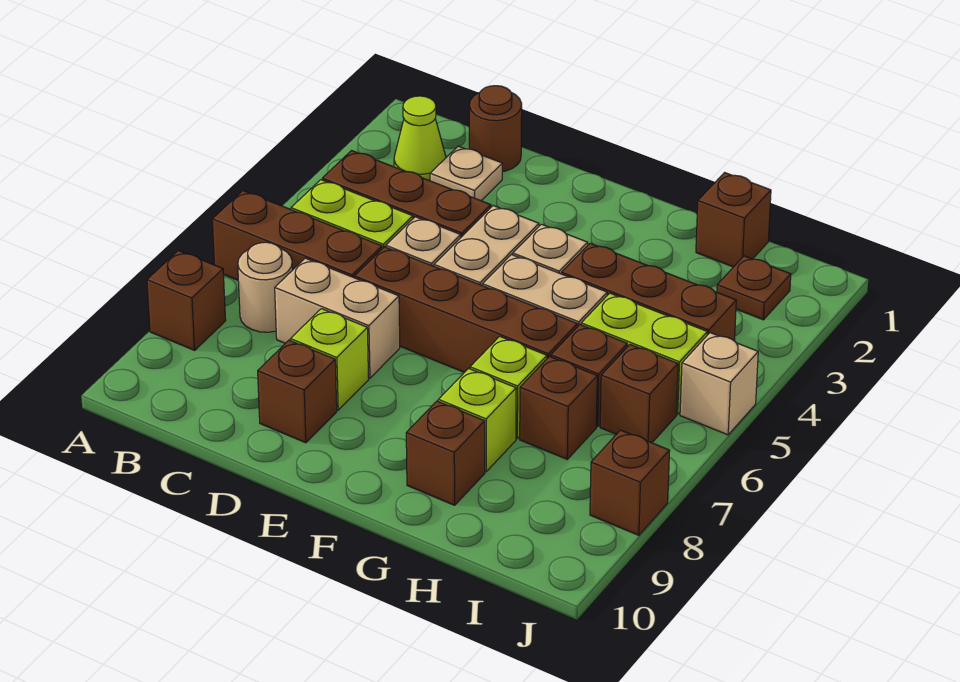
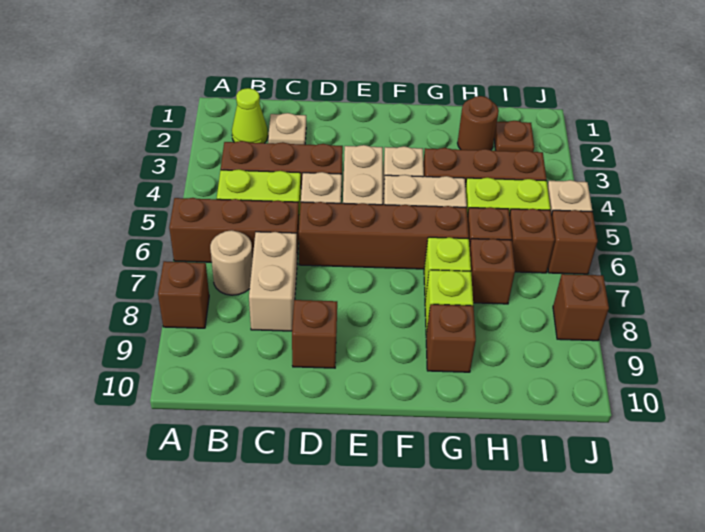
brown round brick C1 level 1 -> brown round brick H2 level 1
tan brick C7:D7 level 1 -> tan brick C7:C8 level 1
lime brick D8 level 1 -> none
brown brick H1 level 1 -> brown brick J6 level 1

